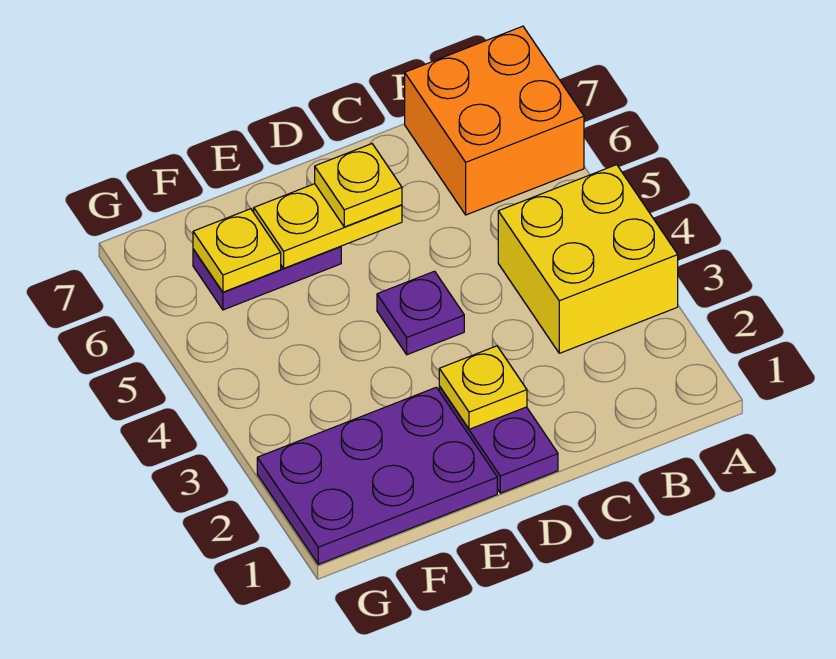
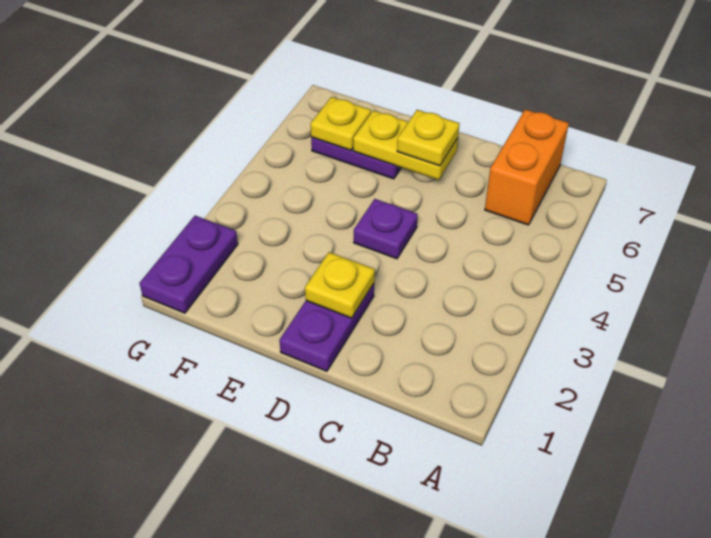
yellow brick A3:B4 level 1 -> none
orange brick A6:B7 level 1 -> orange brick B6:B7 level 1
purple plate E1:G2 level 1 -> purple plate G1:G2 level 1

